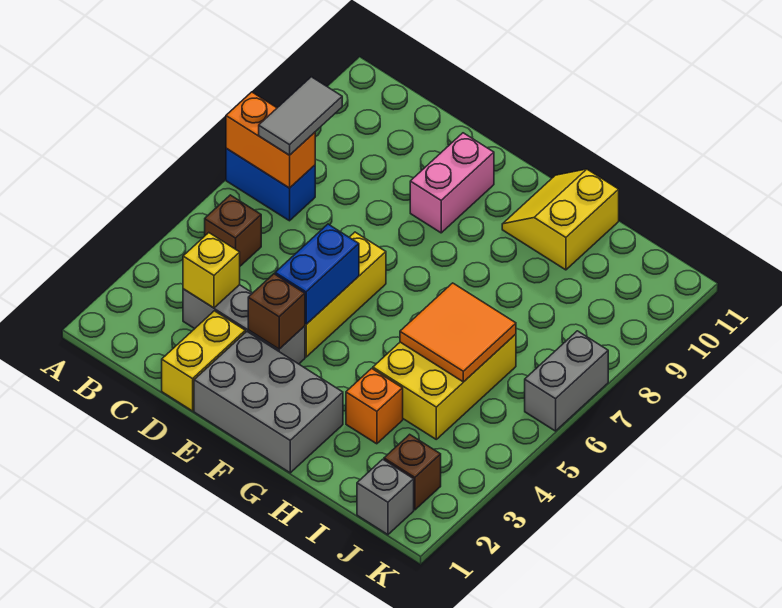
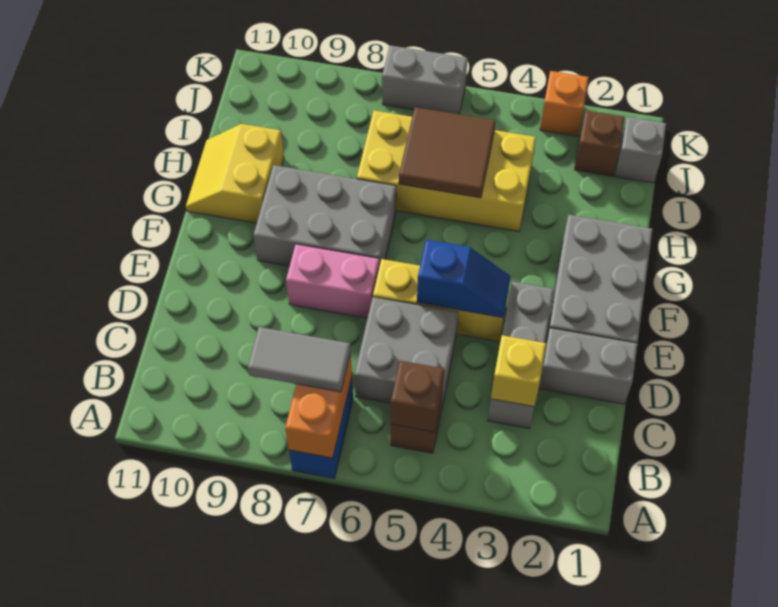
none -> grey brick C5:D6 level 1
yellow brick D1:D2 level 1 -> grey brick D1:D2 level 1
brown brick E3 level 2 -> brown brick B5 level 2
blue brick E4:E5 level 2 -> blue slope E4:E5 level 2 top 5
pink brick E9:E10 level 1 -> pink brick E7:E8 level 1
none -> grey brick F7:G9 level 1
yellow slope G10:H11 level 1 top H -> yellow slope G10:H11 level 1 top 10
orange brick H3 level 1 -> orange brick K3 level 1
yellow brick H4:I6 level 1 -> yellow brick H4:I7 level 1
orange tile H5:I6 level 2 -> brown tile H5:I6 level 2

